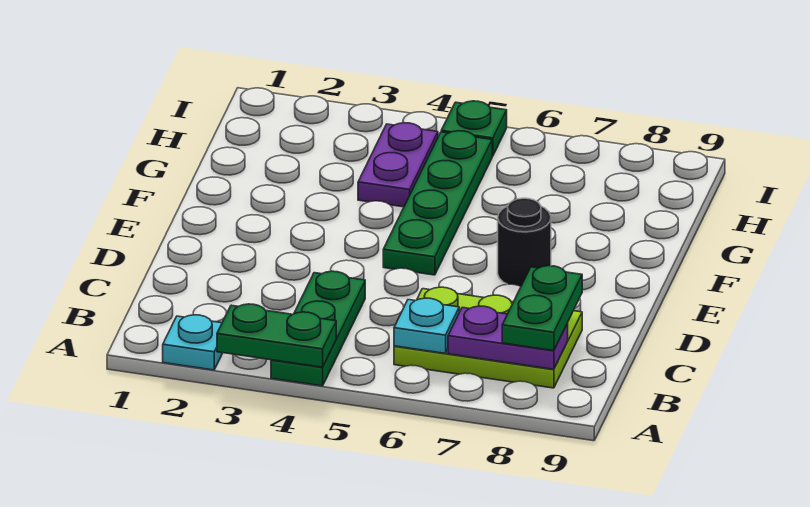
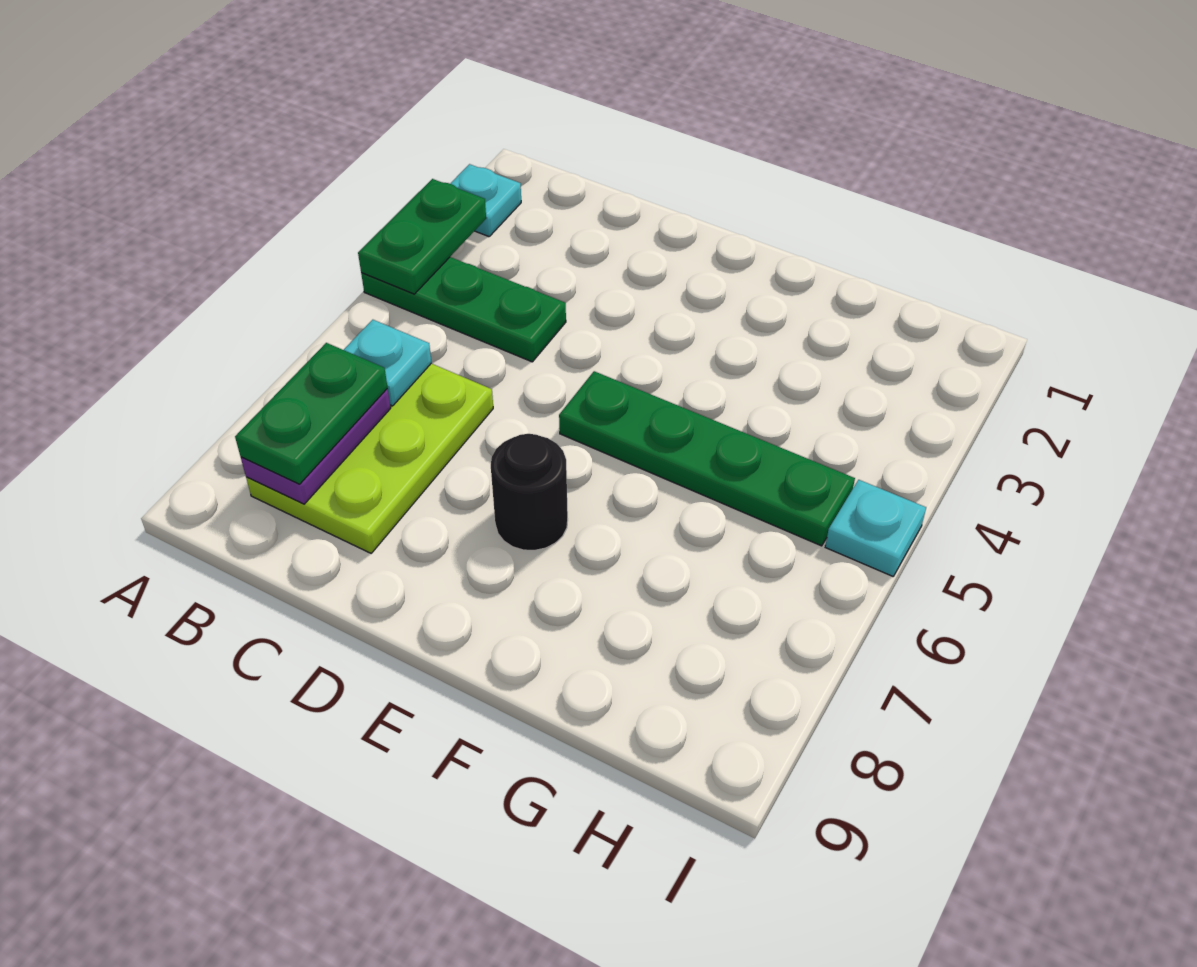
green plate B8:C8 level 3 -> green plate B7:B8 level 3
purple plate G4:H4 level 1 -> none
green plate I5 level 1 -> cyan plate I5 level 1

